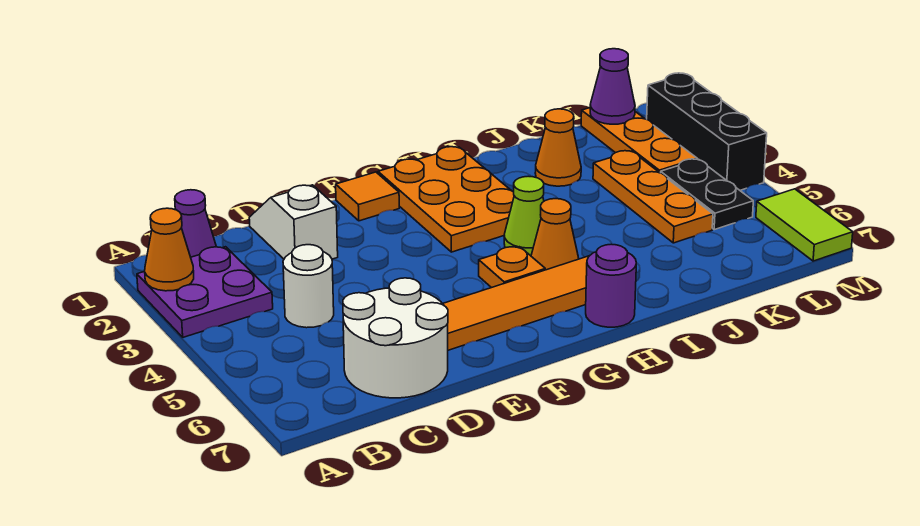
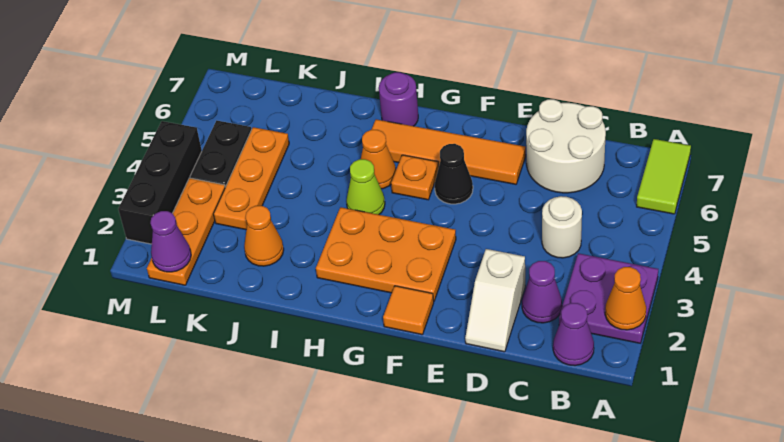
none -> purple cone C2 level 1
none -> black cone F5 level 1
orange plate G1:H3 level 1 -> orange plate F2:H3 level 1
lime tile M6:M7 level 1 -> lime tile A6:A7 level 1

